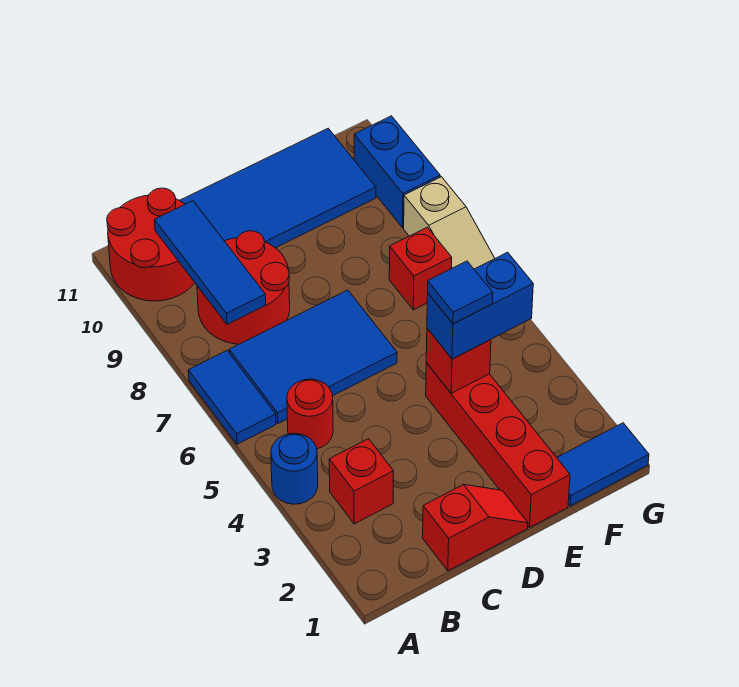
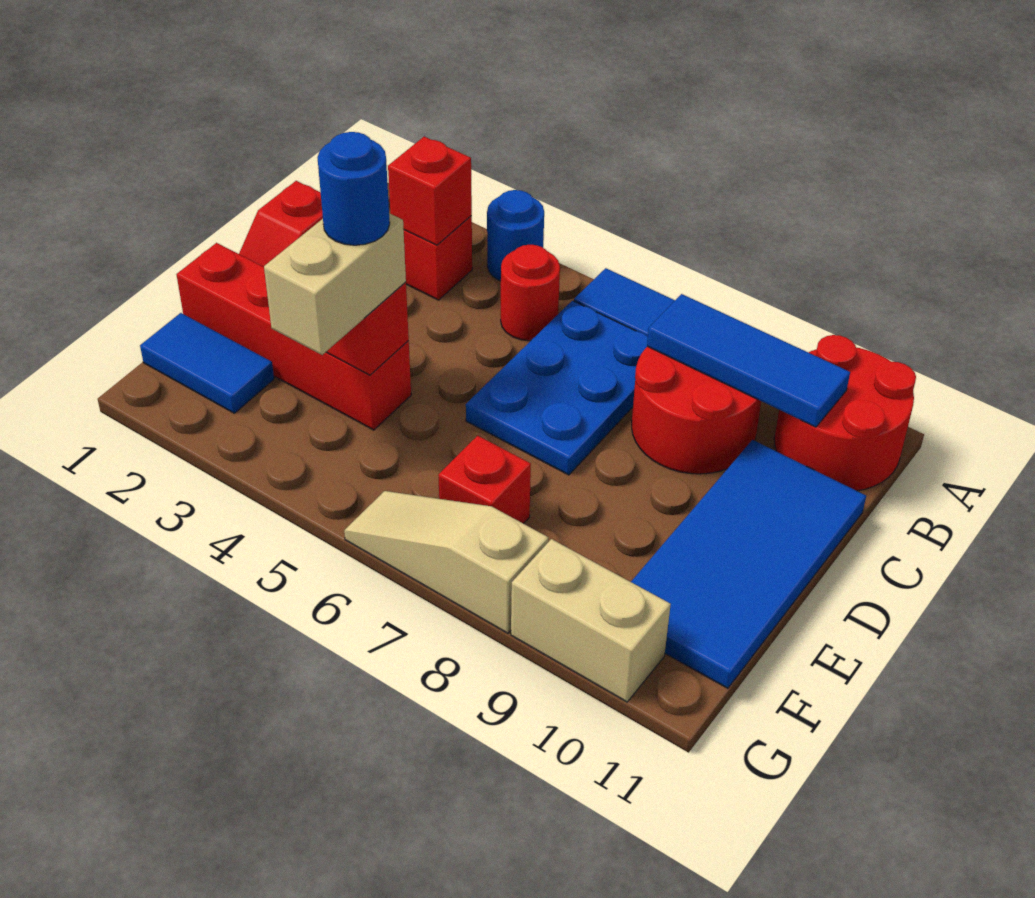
none -> red brick B3 level 2
blue tile B6:D7 level 1 -> blue plate B6:D7 level 1
blue brick E4:F4 level 3 -> tan brick E4:F4 level 3
blue tile E4 level 4 -> blue round brick E4 level 4
blue tile F1:G1 level 1 -> blue tile F1:F2 level 1
blue brick G9:G10 level 1 -> tan brick G9:G10 level 1

